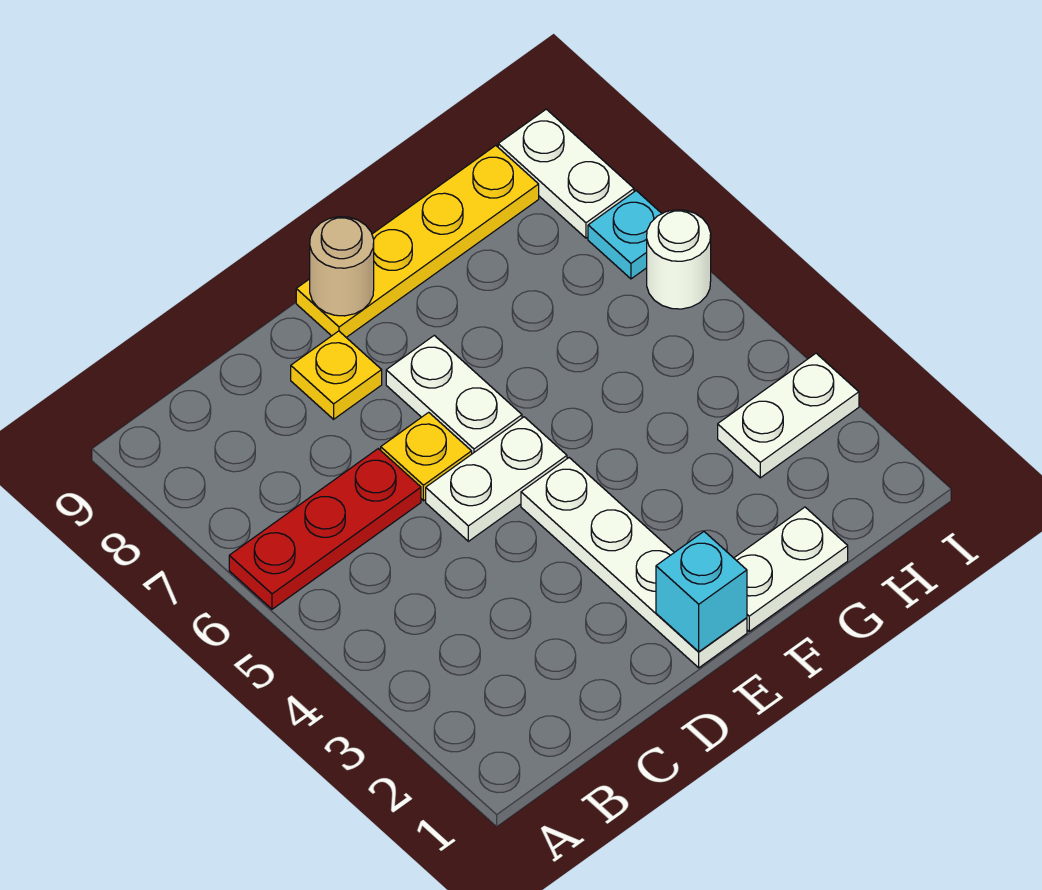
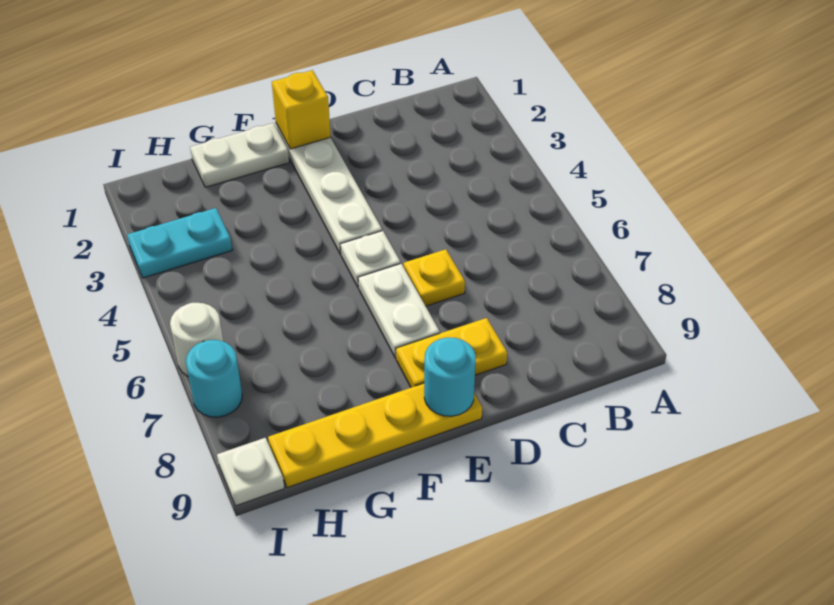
red plate A6:C6 level 1 -> none
white plate D5:E5 level 1 -> white plate E5 level 1
yellow plate D8 level 1 -> yellow plate D8:E8 level 1
cyan brick E1 level 2 -> yellow brick E1 level 2
tan round brick E9 level 2 -> cyan round brick E9 level 2
white plate H3:I3 level 1 -> cyan plate H3:I3 level 1
cyan plate I7 level 1 -> cyan round brick I7 level 1
white plate I8:I9 level 1 -> white plate I9 level 1

